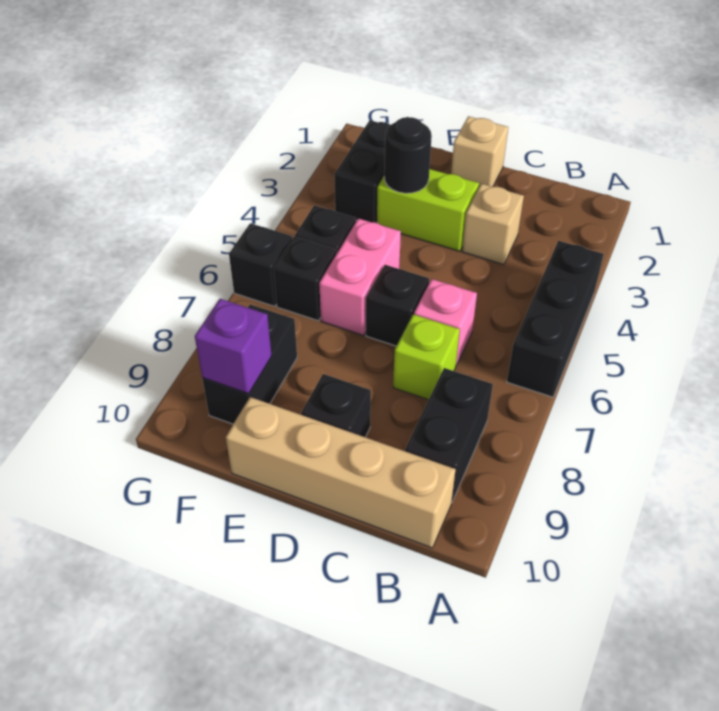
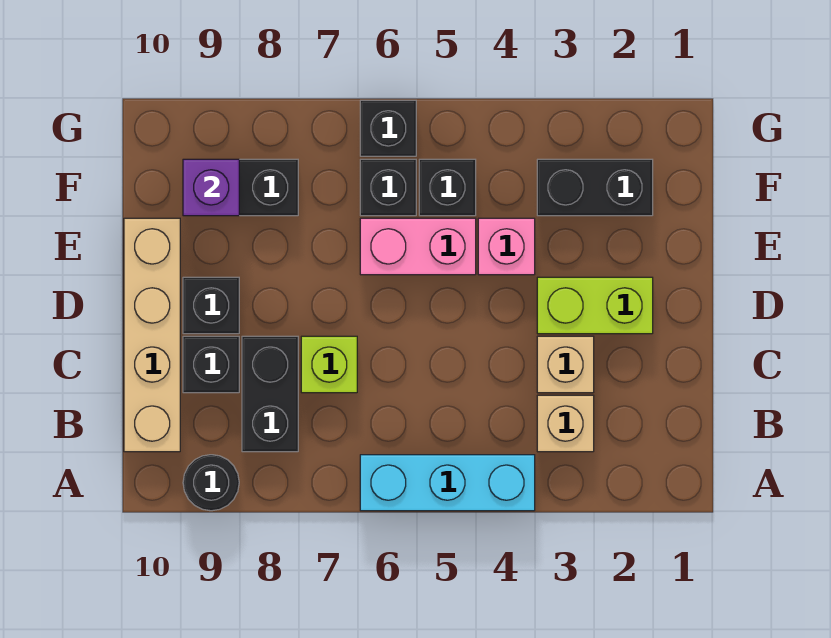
black brick A4:A6 level 1 -> cyan brick A4:A6 level 1
black brick B8:B9 level 1 -> black brick B8:C8 level 1
pink brick C6 level 1 -> pink brick E4 level 1
tan brick D1 level 1 -> tan brick B3 level 1
lime brick D3:E3 level 1 -> lime brick D2:D3 level 1
black brick D6 level 1 -> black brick C9 level 1
black round brick E3 level 2 -> black round brick A9 level 1

